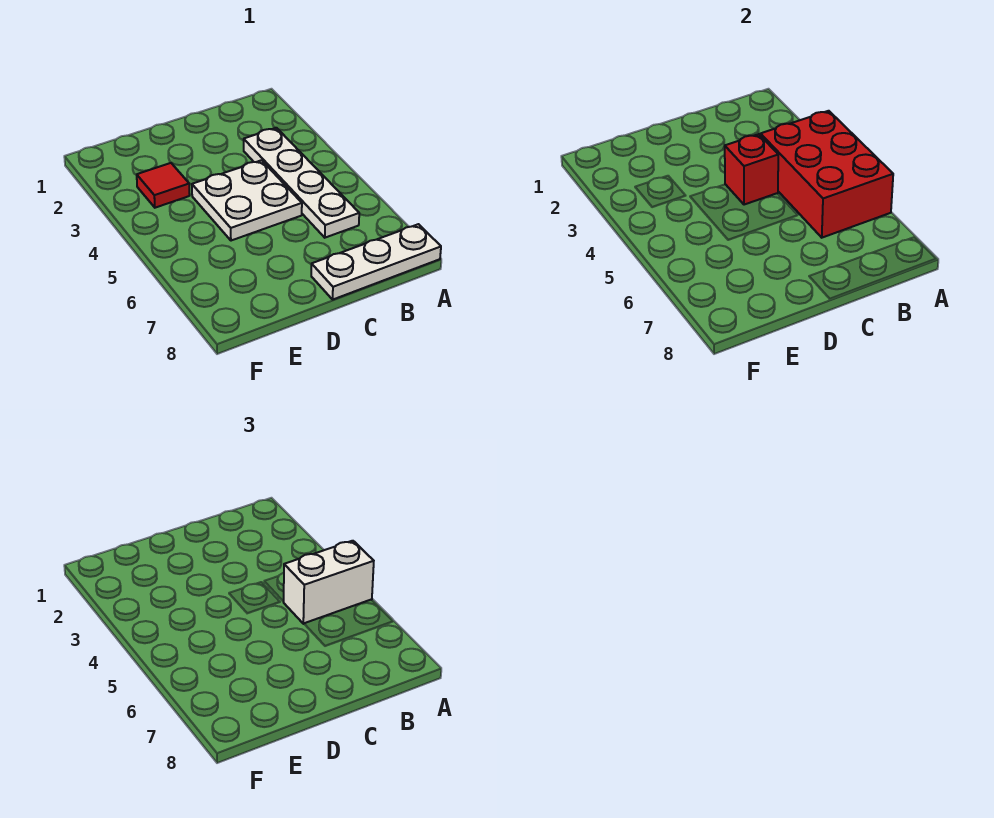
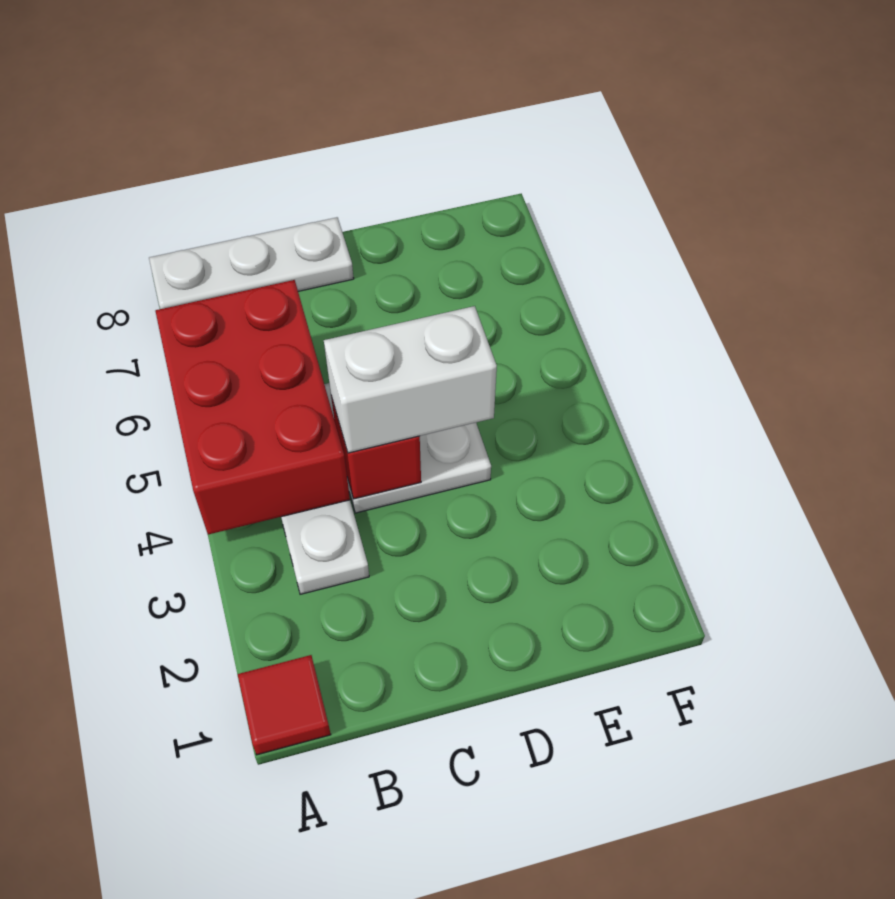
white brick A5:B5 level 3 -> white brick C4:D4 level 3
red tile E3 level 1 -> red tile A1 level 1

